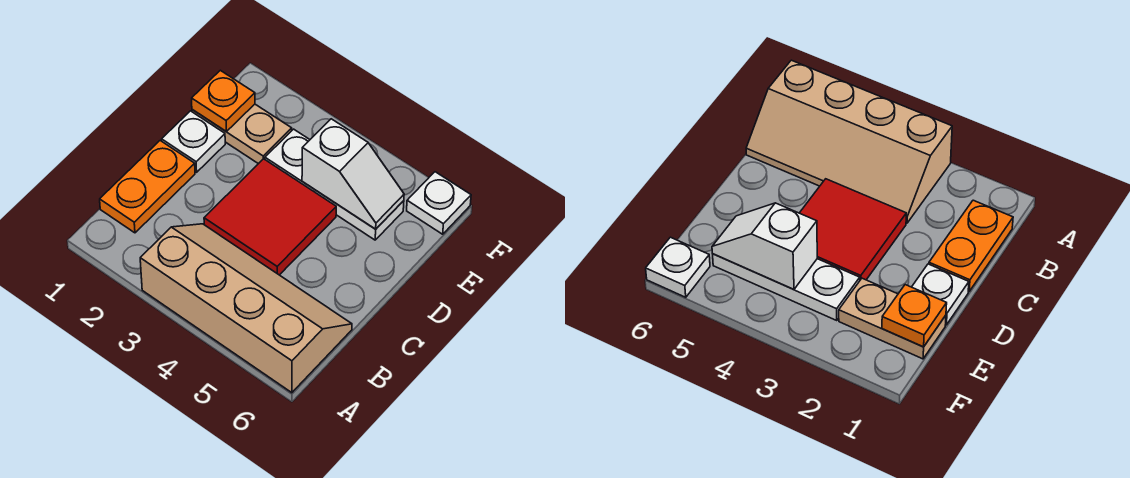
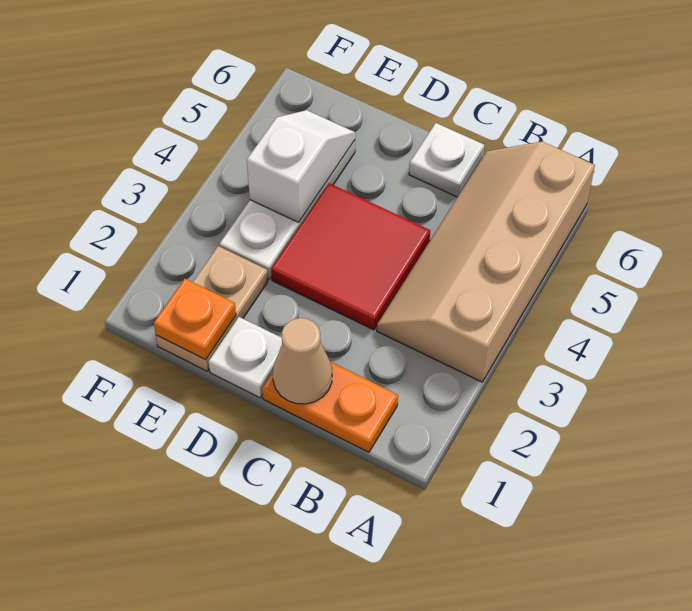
none -> tan cone C1 level 2
white plate F6 level 1 -> white plate C6 level 1

